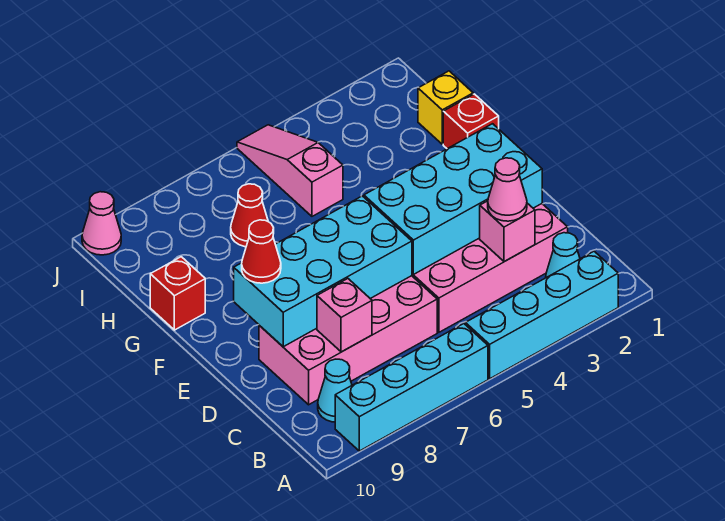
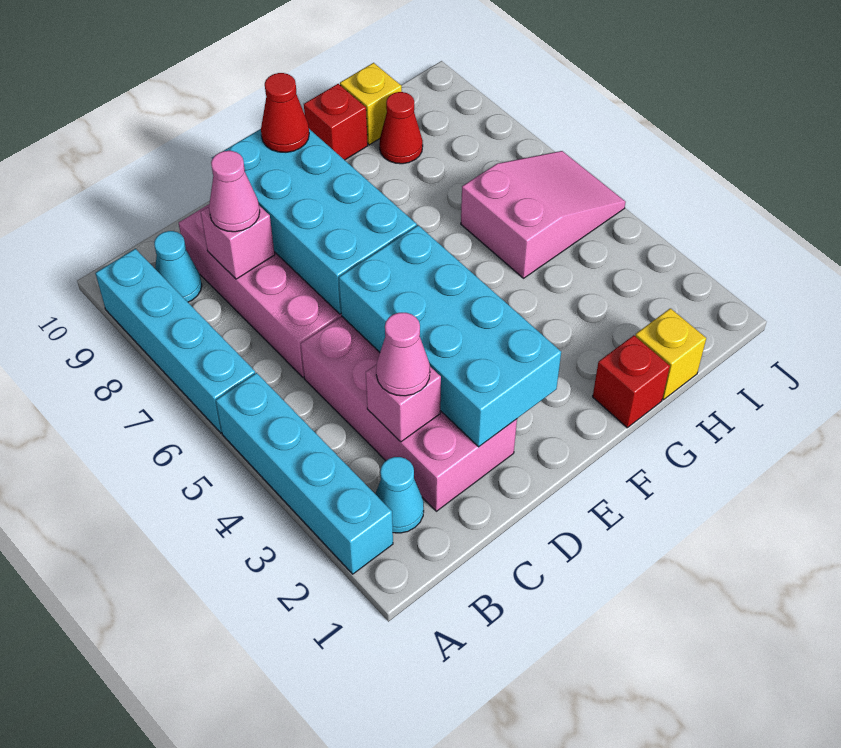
pink slope H5:J5 level 1 top H -> pink slope H5:J6 level 1 top H
red cone H7 level 1 -> red cone H9 level 1
none -> yellow brick H10 level 1
pink cone J10 level 1 -> pink cone C8 level 3

